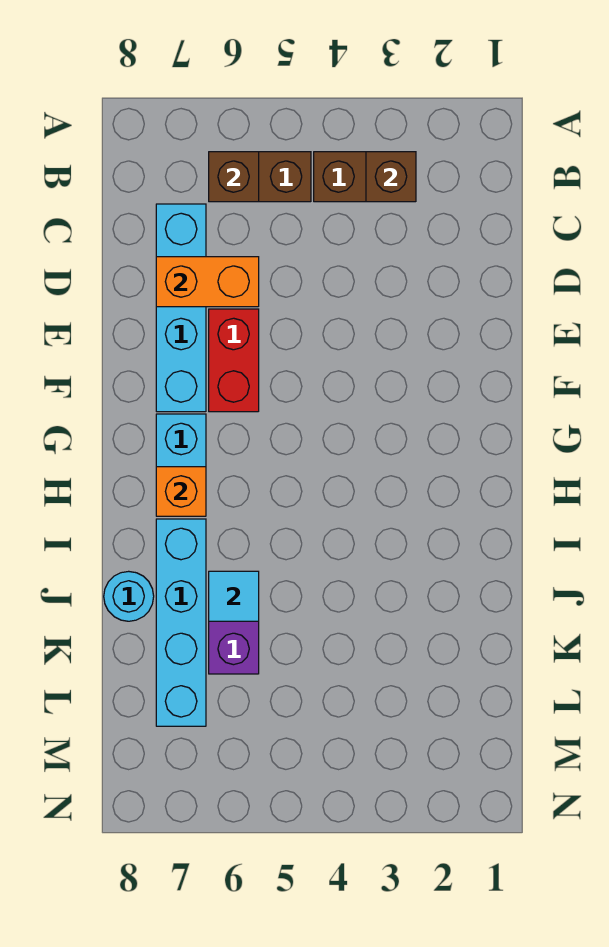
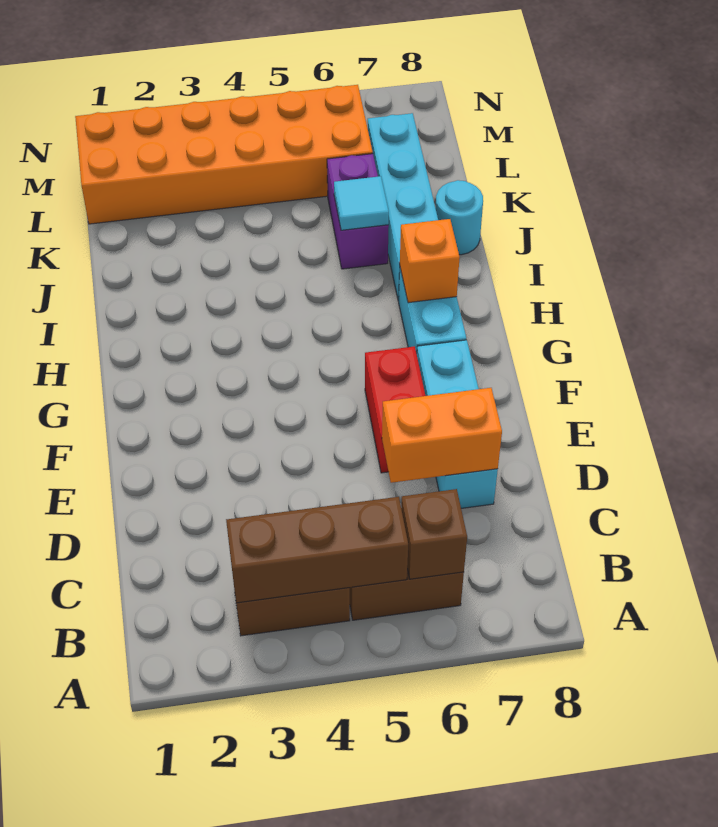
brown brick B3 level 2 -> brown brick B3:B5 level 2
cyan brick C7:F7 level 1 -> cyan brick D7:F7 level 1
none -> orange brick L1:M6 level 1

